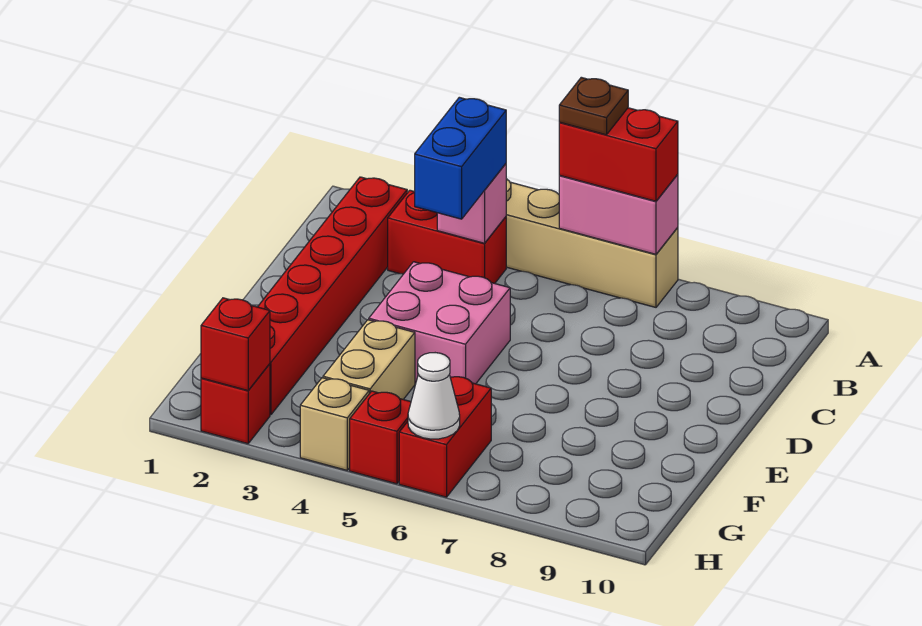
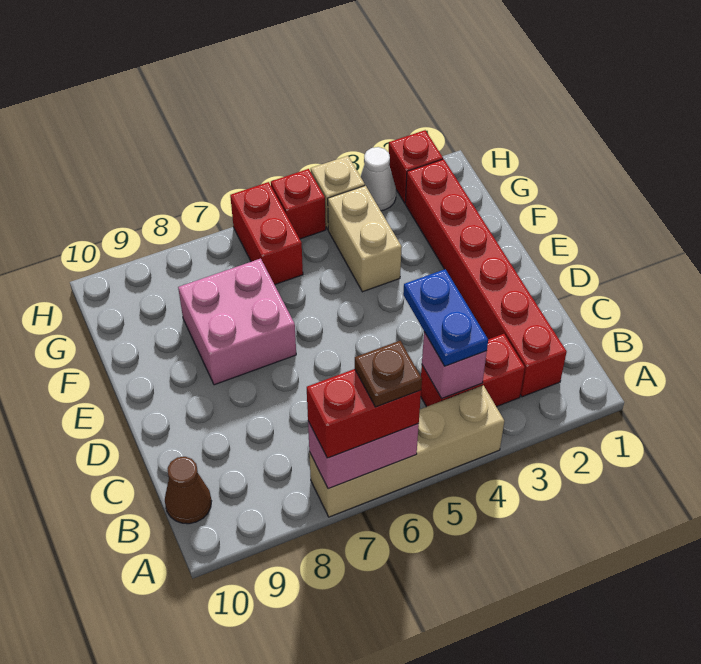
blue brick B4:C4 level 3 -> blue plate B4:C4 level 3
none -> brown cone B10 level 1
pink brick D4:E5 level 1 -> pink brick E7:F8 level 1
red brick H2 level 2 -> none
white cone H6 level 2 -> white cone H3 level 1

